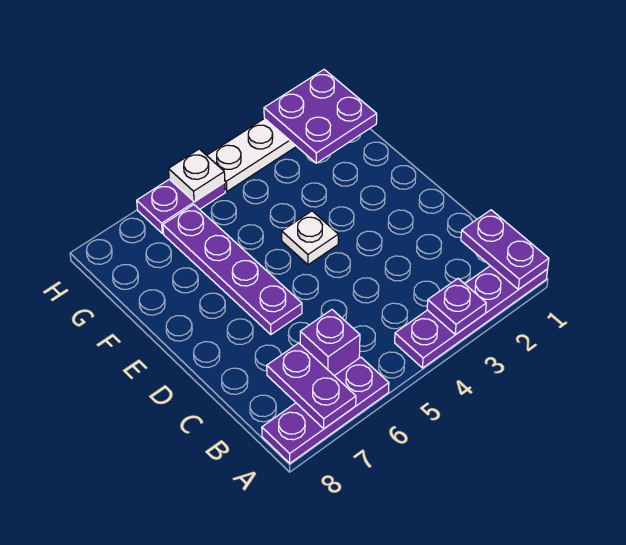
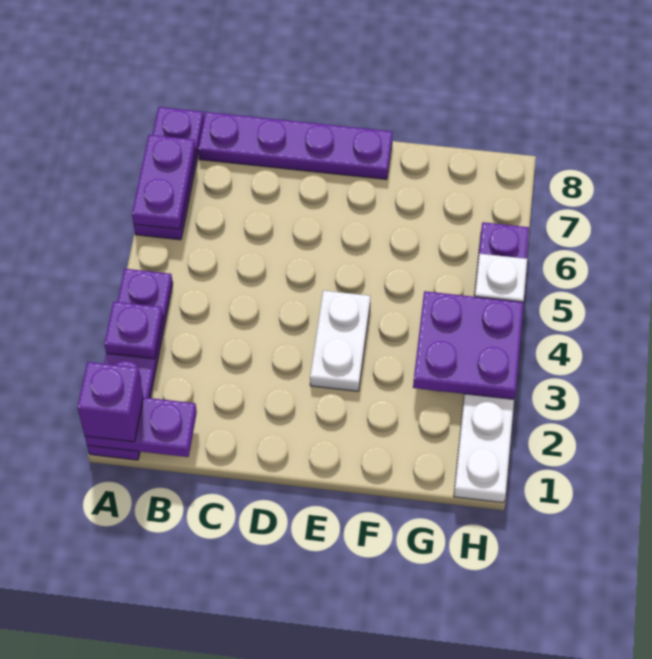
purple plate A7:B7 level 2 -> purple plate A6:A7 level 2
purple brick B6 level 1 -> purple brick A1 level 3
purple plate D6:G6 level 1 -> purple plate B8:E8 level 1
white plate E4 level 1 -> white plate E3:E4 level 1
purple plate G1:H2 level 2 -> purple plate G3:H4 level 2

